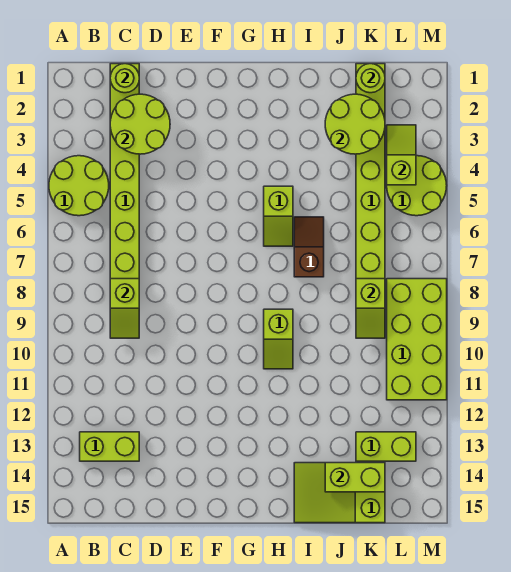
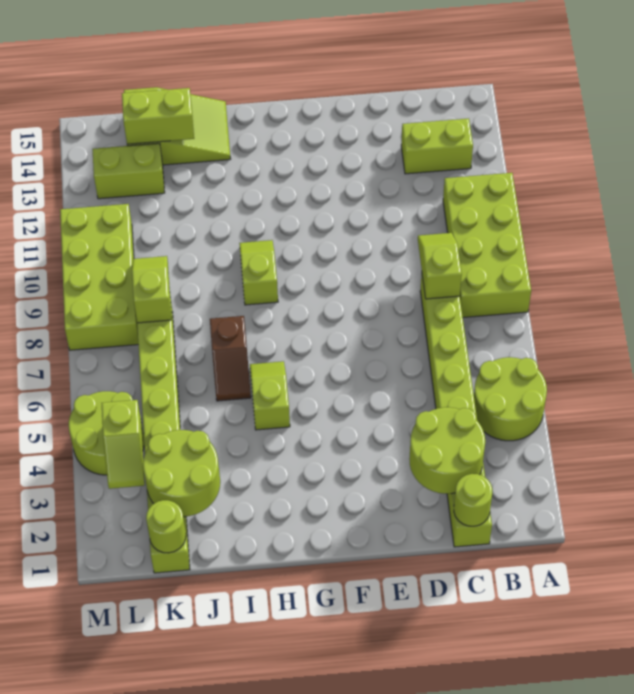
none -> lime brick A8:B11 level 1

